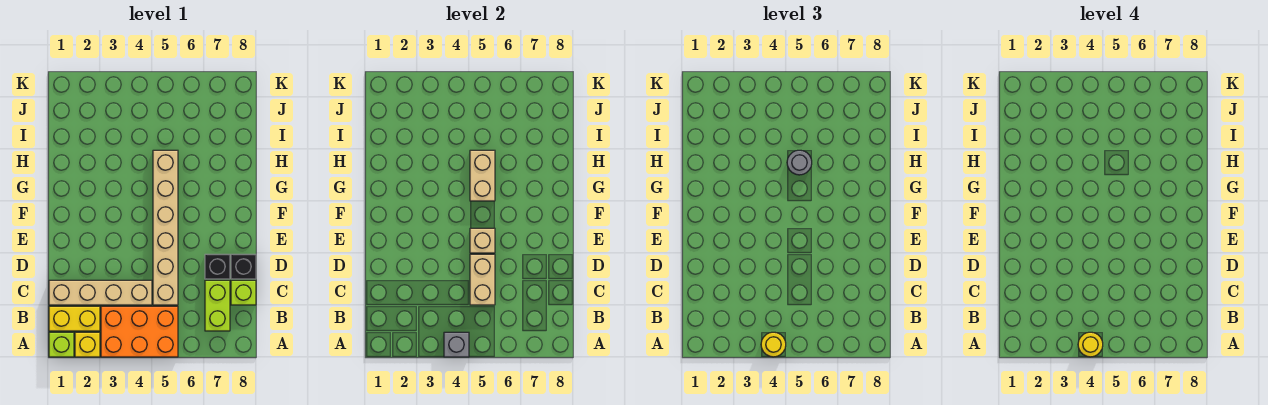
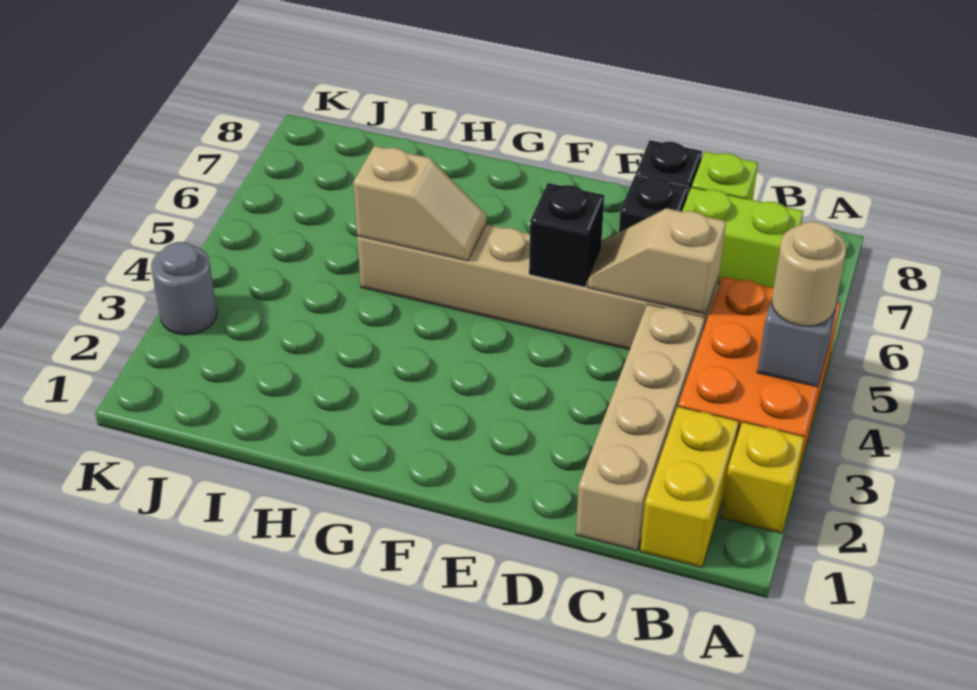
lime brick A1 level 1 -> none
yellow round brick A4 level 3 -> tan round brick A4 level 3
yellow round brick A4 level 4 -> none
tan brick C5:D5 level 2 -> tan slope C5:D5 level 2 top C
tan brick E5 level 2 -> black brick E5 level 2
tan brick G5:H5 level 2 -> tan slope G5:H5 level 2 top H
grey round brick H5 level 3 -> grey round brick K3 level 1

